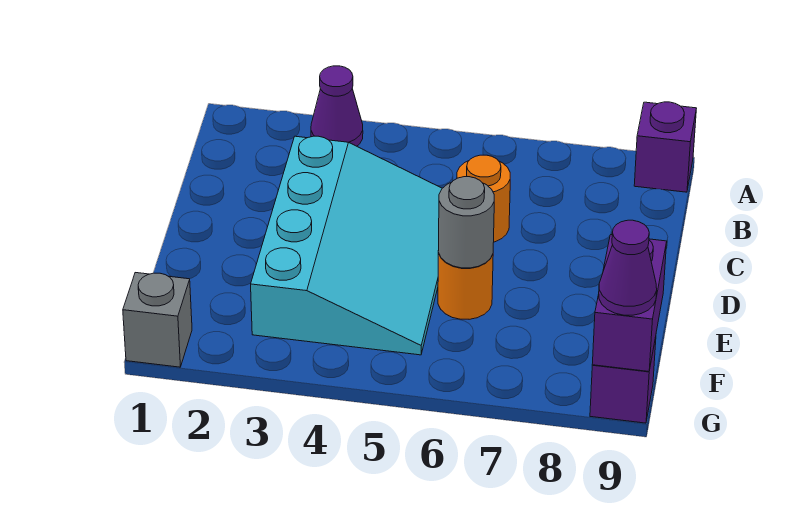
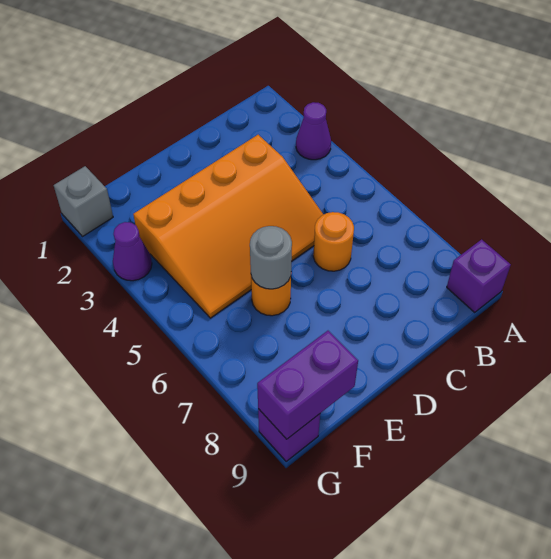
cyan slope C3:F5 level 1 top 3 -> orange slope C3:F5 level 1 top 3
purple cone G9 level 3 -> purple cone G3 level 1

